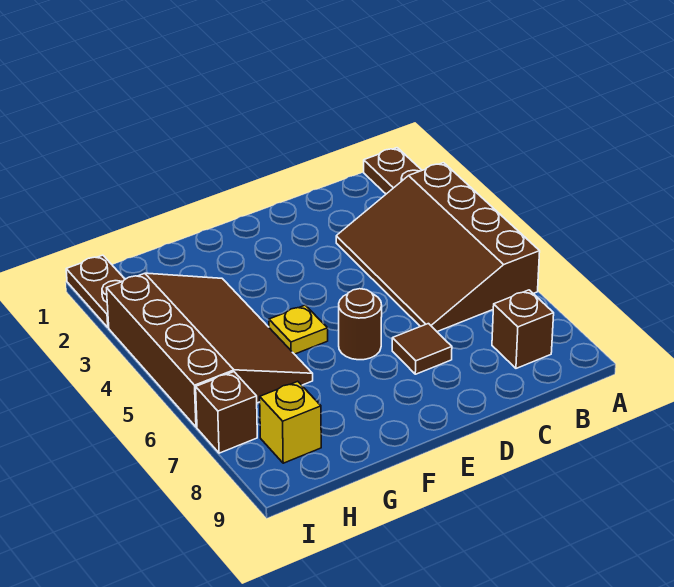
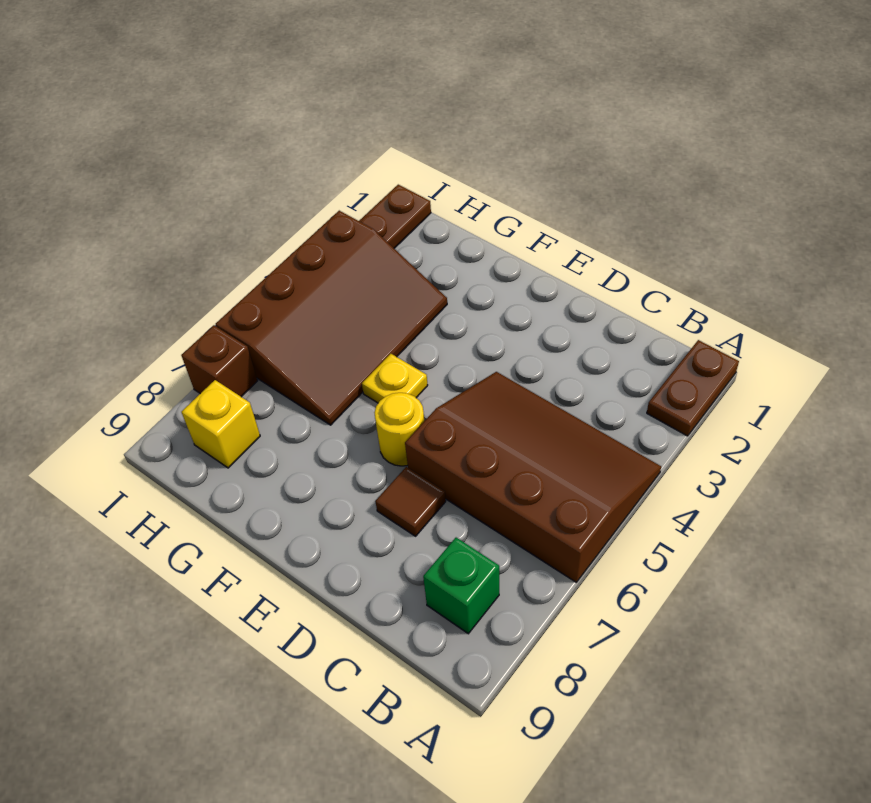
brown slope A3:C6 level 1 top A -> brown slope A4:D6 level 1 top 6
brown brick B8 level 1 -> green brick B8 level 1
brown round brick E6 level 1 -> yellow round brick E6 level 1

